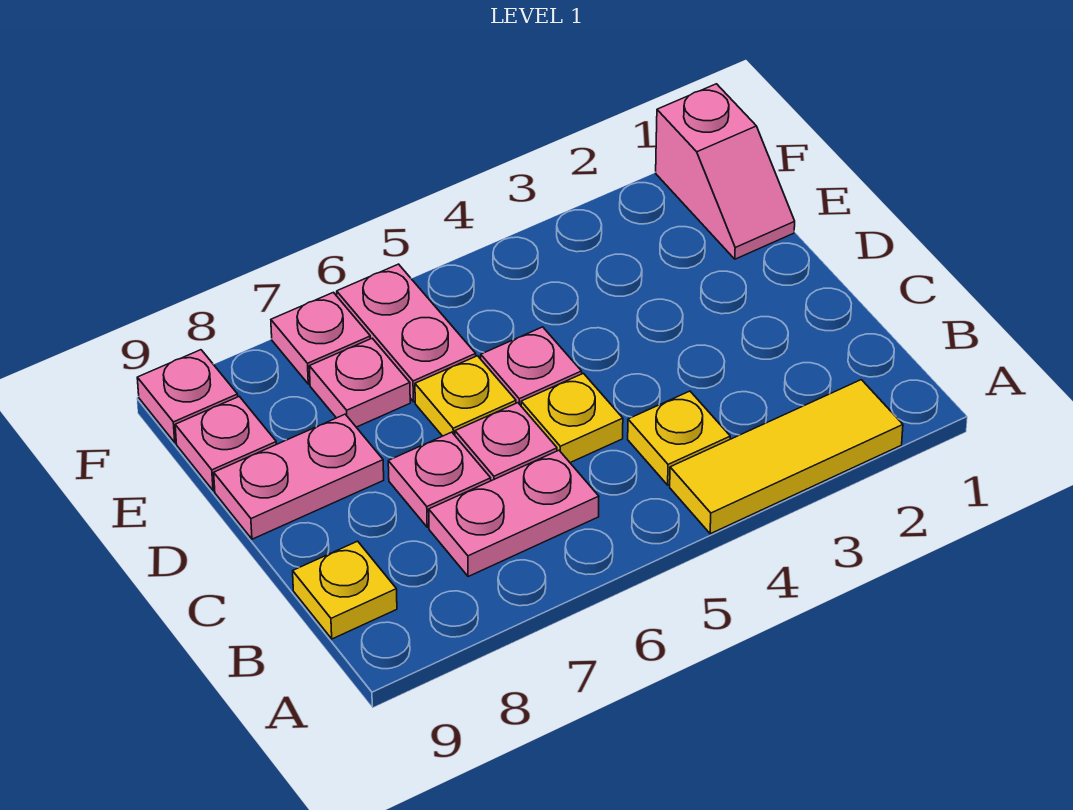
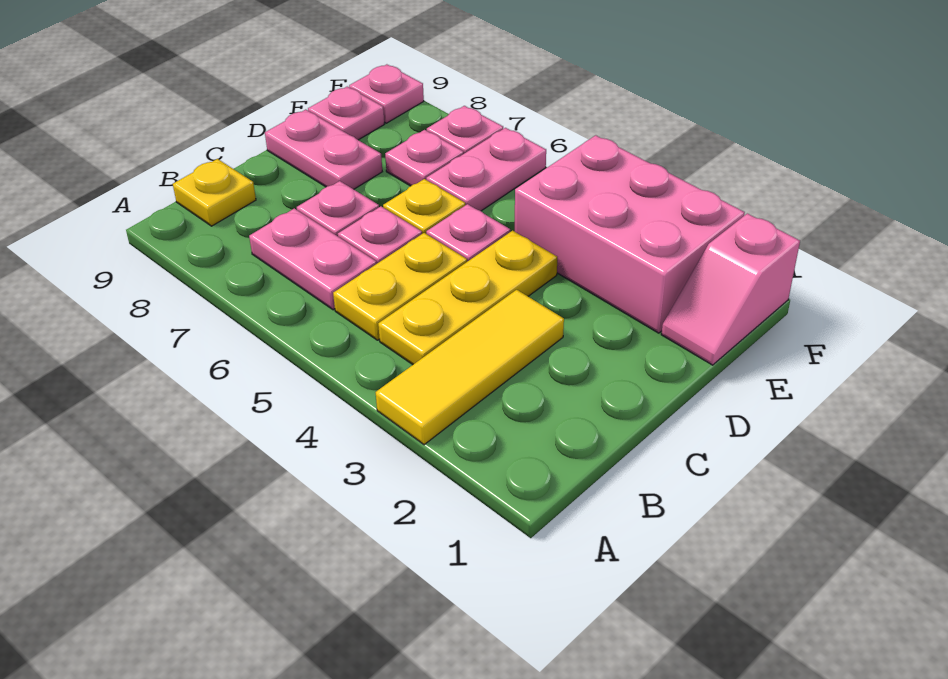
yellow tile A2:A4 level 1 -> yellow tile A3:C3 level 1
yellow plate B4 level 1 -> yellow plate B4:D4 level 1
yellow plate C5 level 1 -> yellow plate B5:C5 level 1
none -> pink brick E2:F4 level 1

